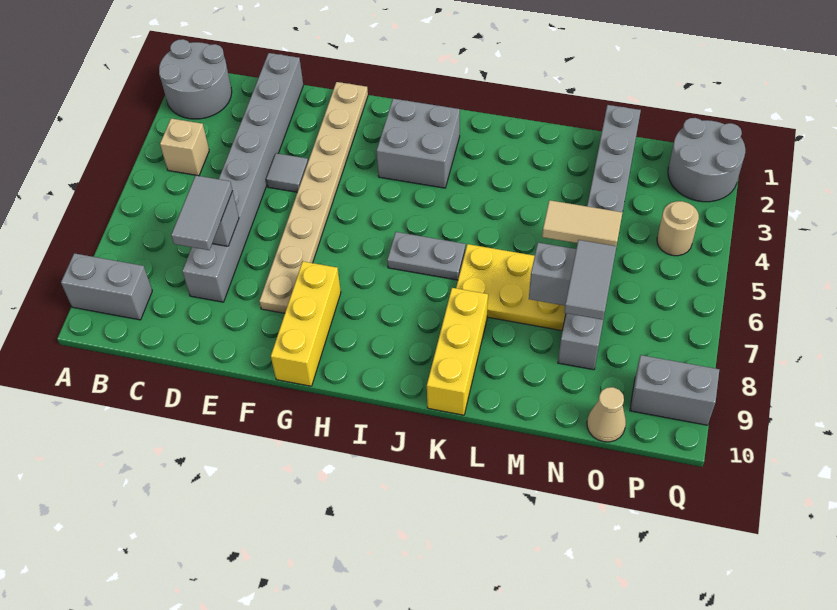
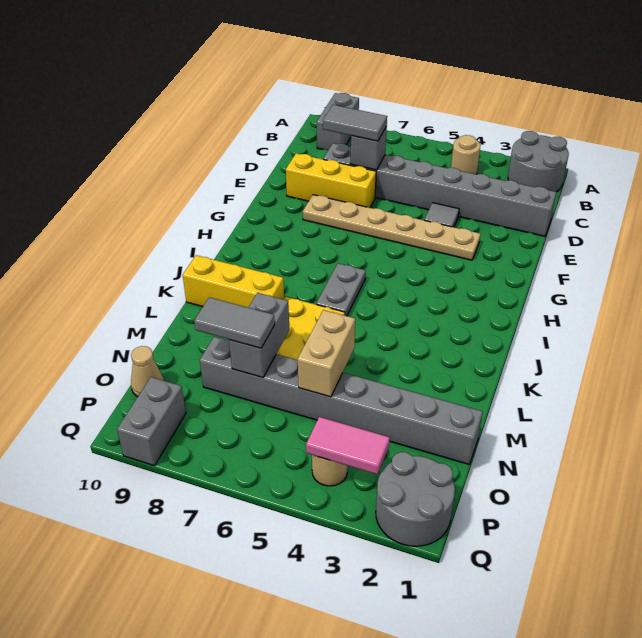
tan brick B4 level 1 -> tan round brick B4 level 1
tan plate F1:F8 level 1 -> tan plate F3:F8 level 1
yellow brick G8:G10 level 1 -> yellow brick E7:E9 level 1
grey brick H2:I3 level 1 -> none
tan tile M5:N5 level 2 -> tan brick M5:N5 level 2
none -> pink tile P3:P4 level 2

